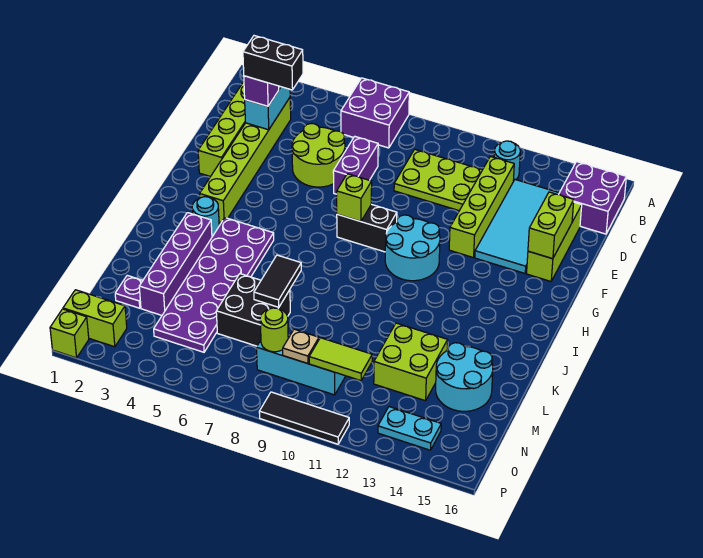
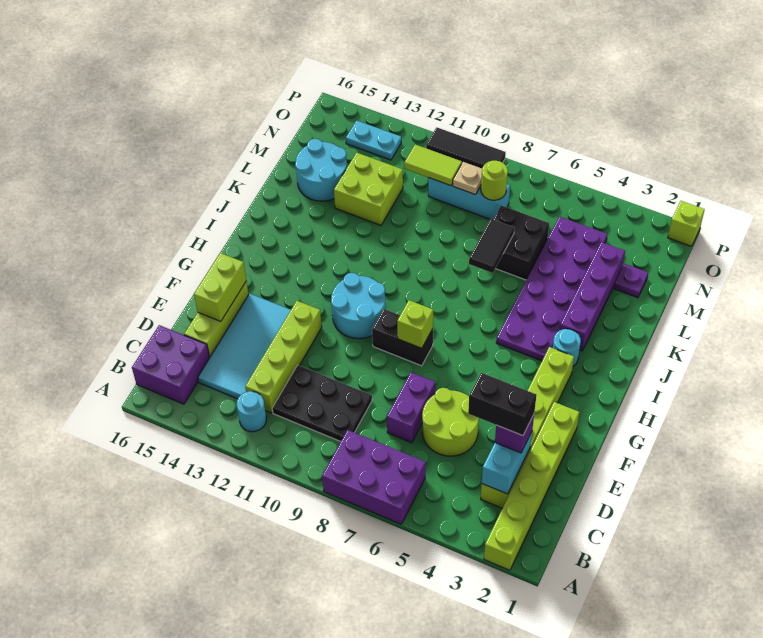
purple brick A6:B7 level 1 -> purple brick A6:B8 level 1
lime plate C9:D11 level 1 -> black plate C9:D11 level 1
lime brick O1:O2 level 1 -> none

